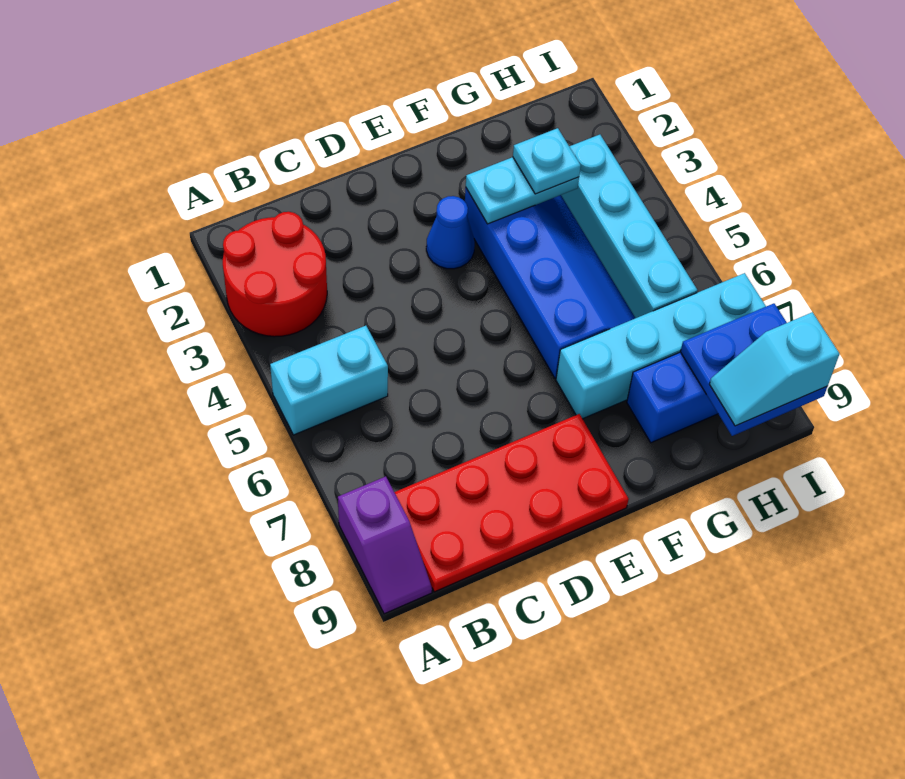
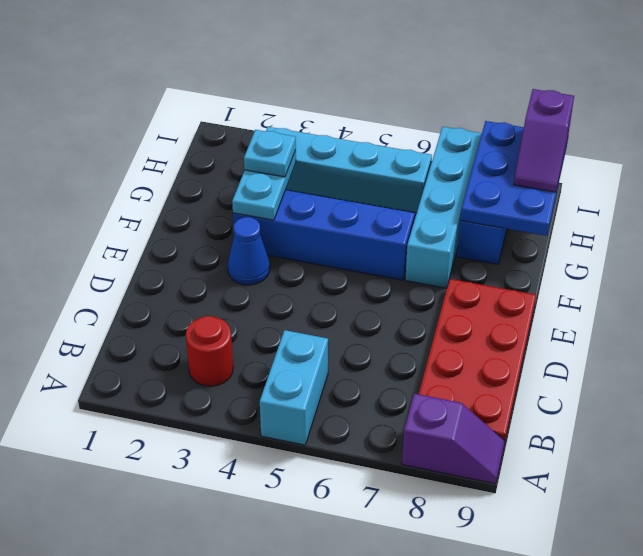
red round brick A2:B3 level 1 -> red round brick B3 level 1
blue plate H8:I9 level 2 -> blue plate G8:I9 level 2
cyan slope H9:I9 level 3 top I -> purple slope H9:I9 level 3 top I

